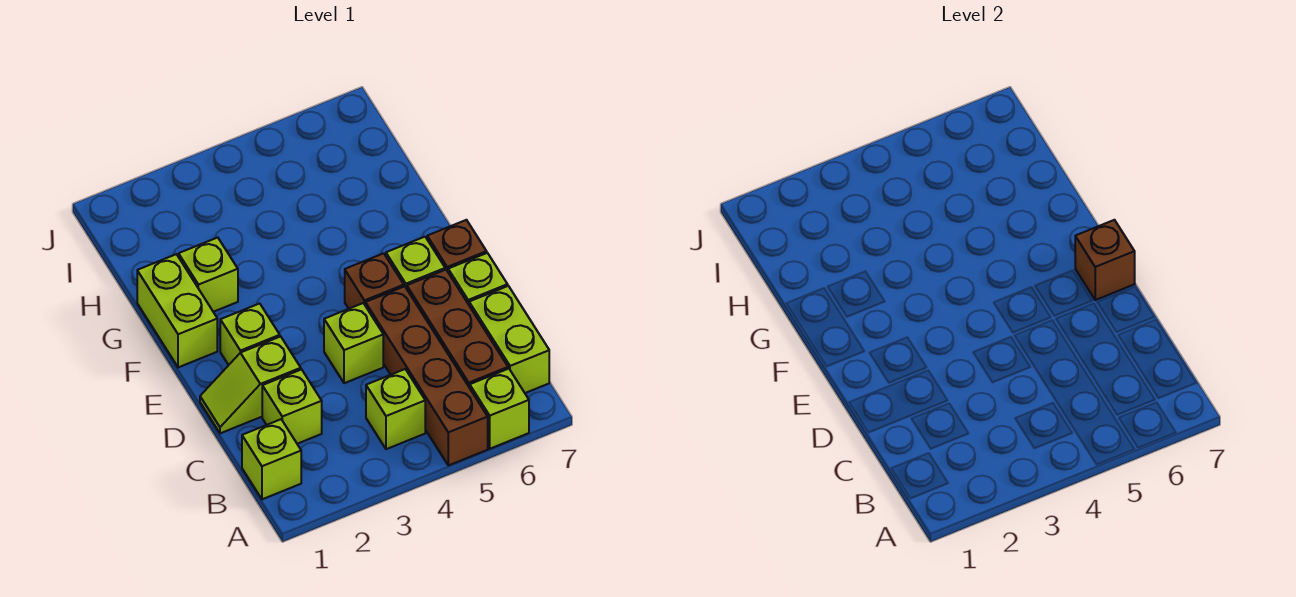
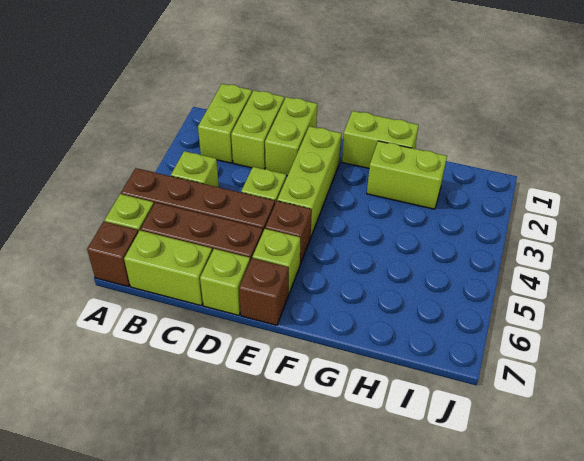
lime brick B1 level 1 -> lime brick B1:B2 level 1
lime brick C2 level 1 -> lime brick C1:C2 level 1
lime slope D1:D2 level 1 top 2 -> lime brick D1:D2 level 1
lime brick E2 level 1 -> lime brick E2:E4 level 1
brown brick E7 level 2 -> brown brick A7 level 1
lime brick G2 level 1 -> lime brick G2:H2 level 1

